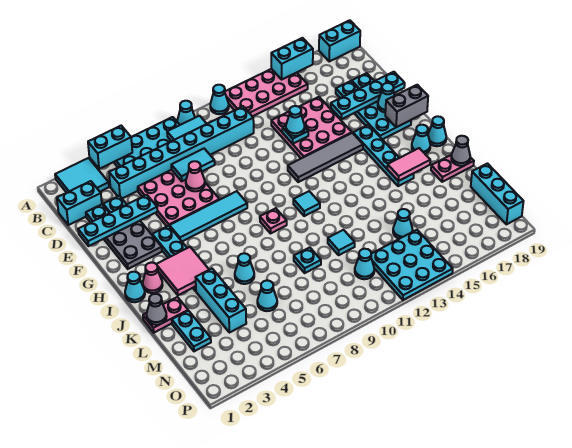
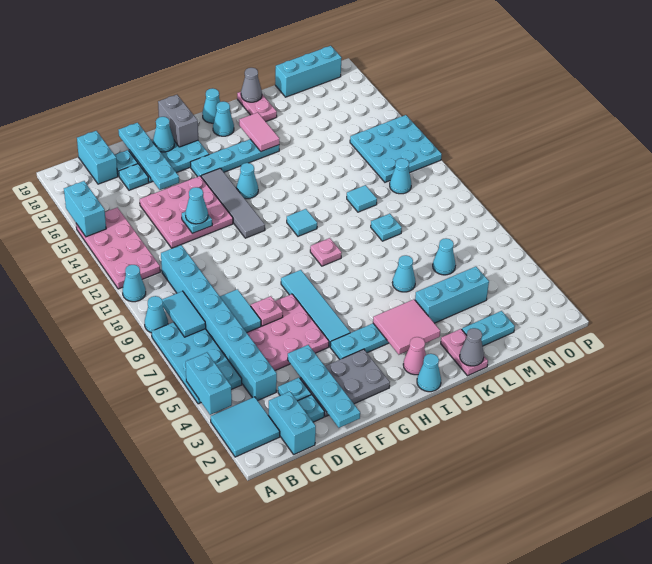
cyan brick A18:A19 level 1 -> cyan brick C18:C19 level 1
pink cone E7 level 2 -> pink plate E7 level 2
cyan cone M14 level 1 -> cyan cone H14 level 1

